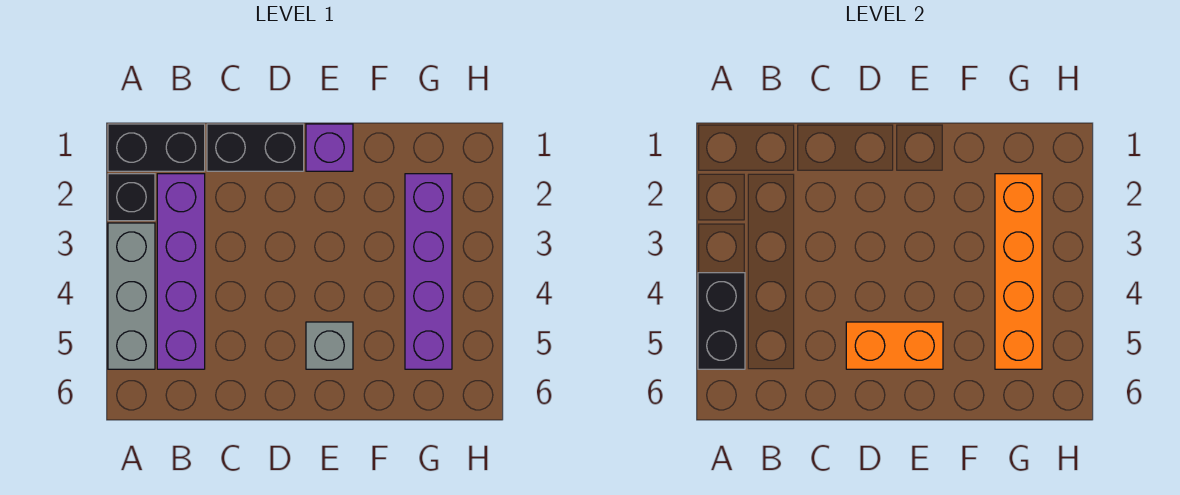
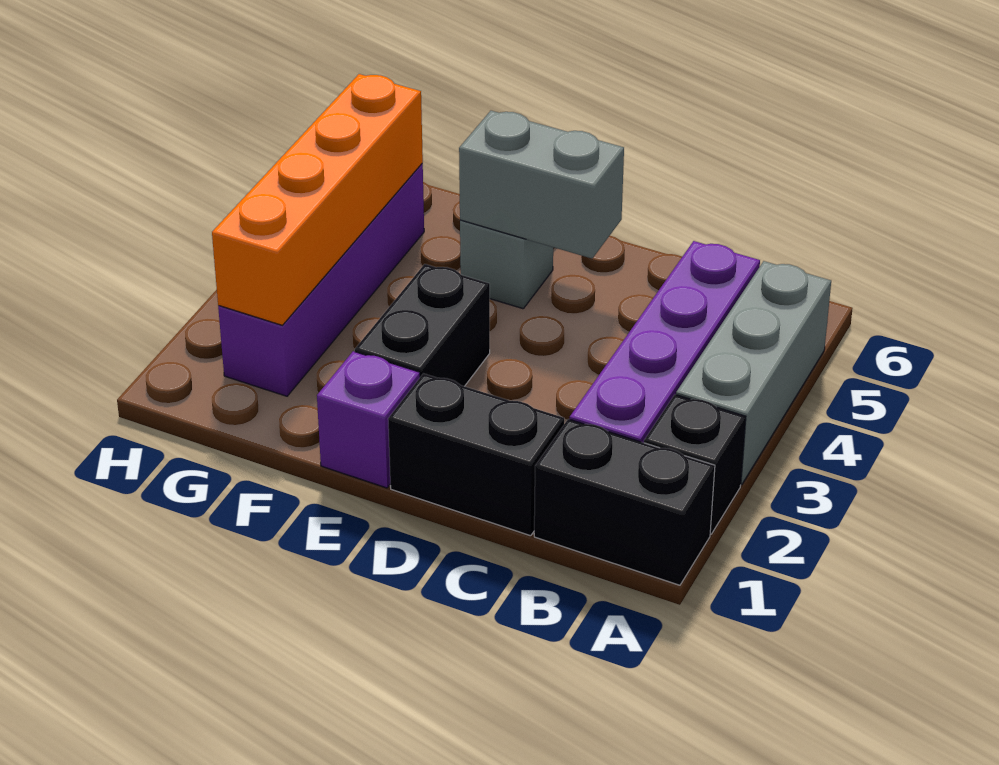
black brick A4:A5 level 2 -> black brick E2:E3 level 1
orange brick D5:E5 level 2 -> grey brick D5:E5 level 2

